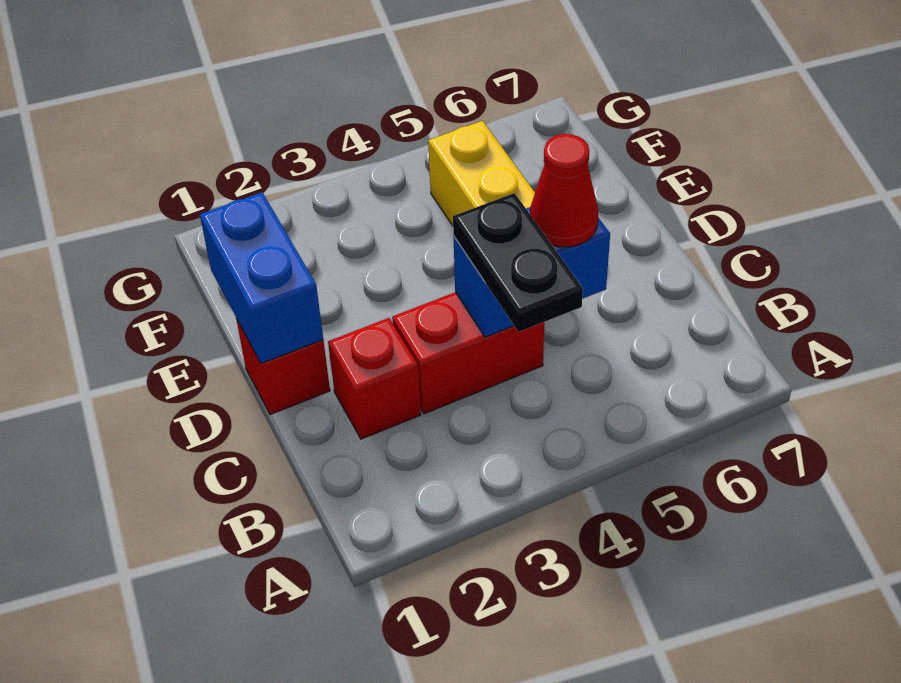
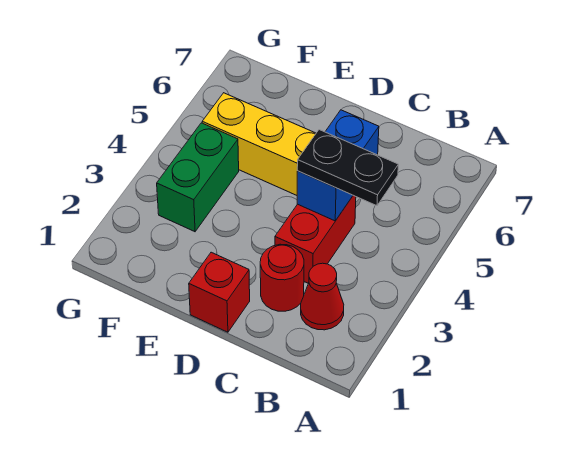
red brick C2 level 1 -> red round brick C2 level 1
red cone C5 level 3 -> red cone B2 level 1
blue brick D1:E1 level 2 -> none
none -> green brick F3:F4 level 1

